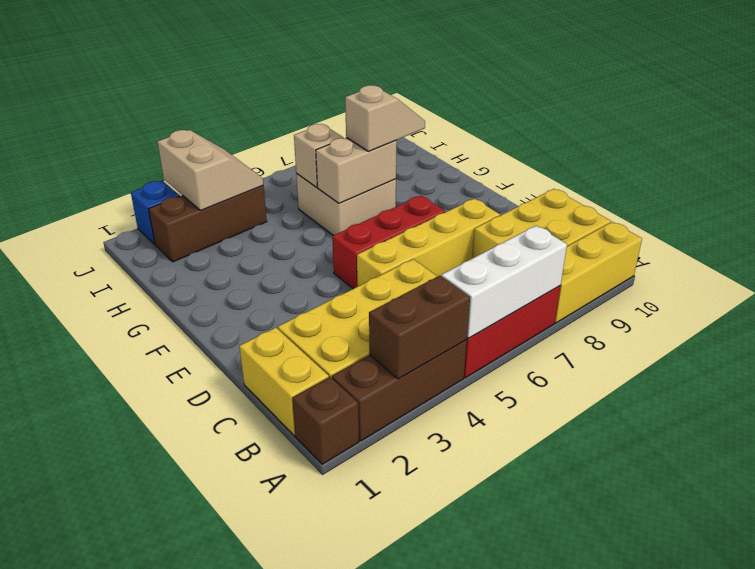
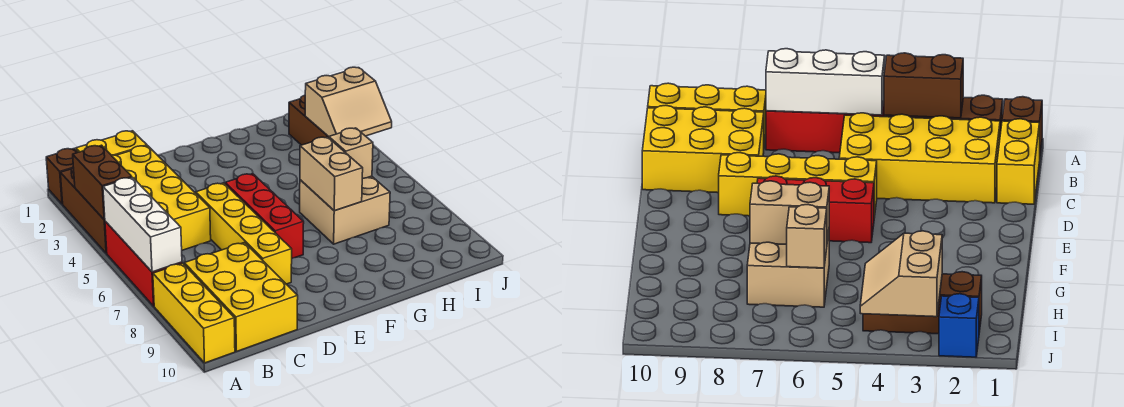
tan slope G7:G8 level 3 top 7 -> none

